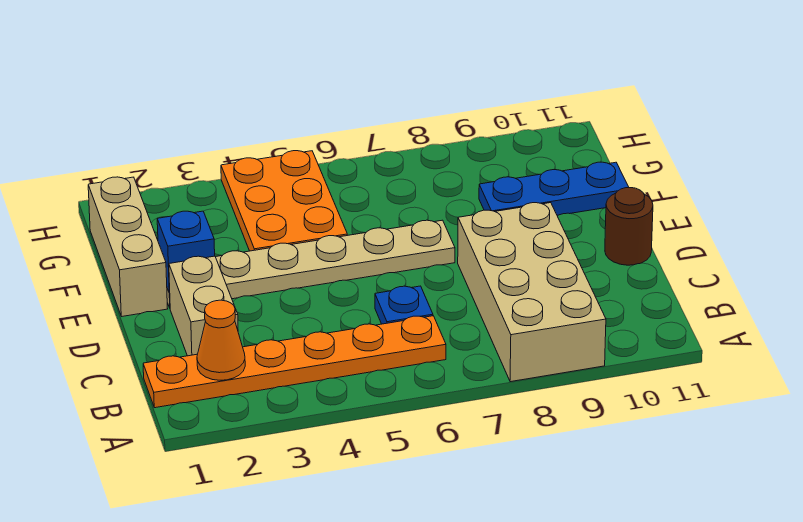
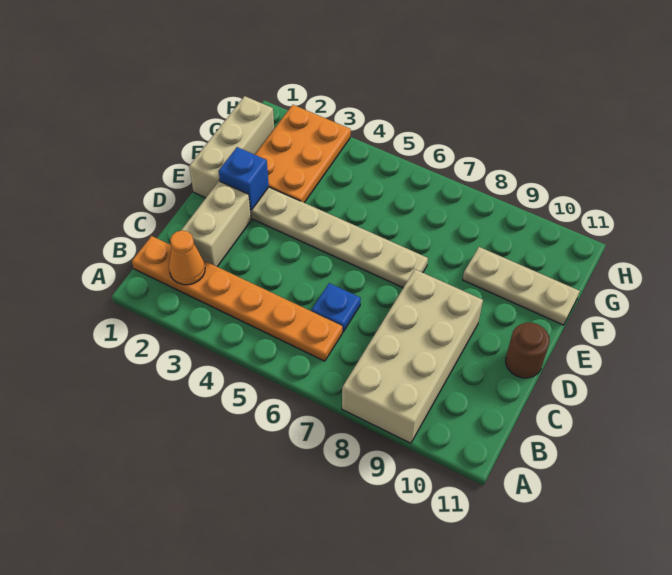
orange plate F4:H5 level 1 -> orange plate F2:H3 level 1
blue plate F9:F11 level 1 -> tan plate F9:F11 level 1

